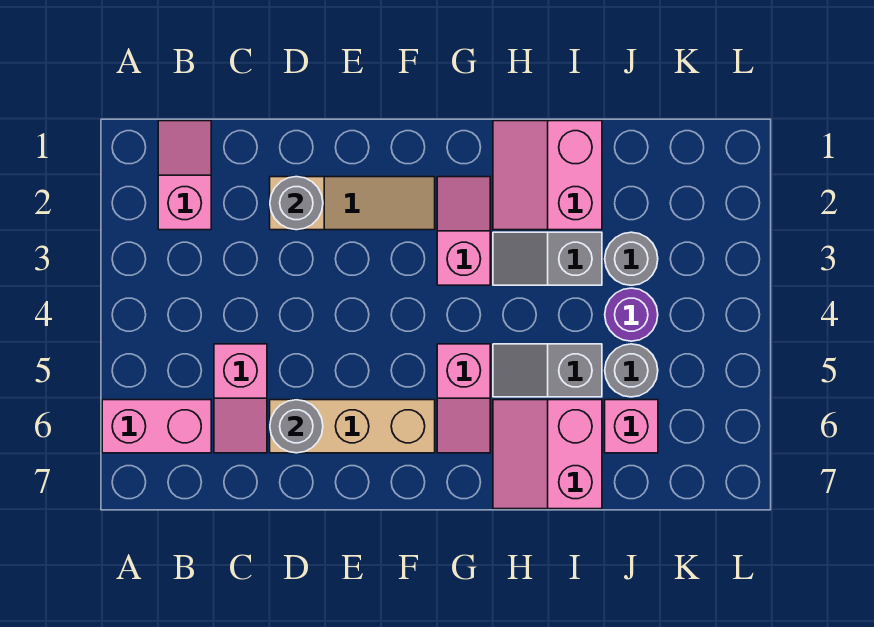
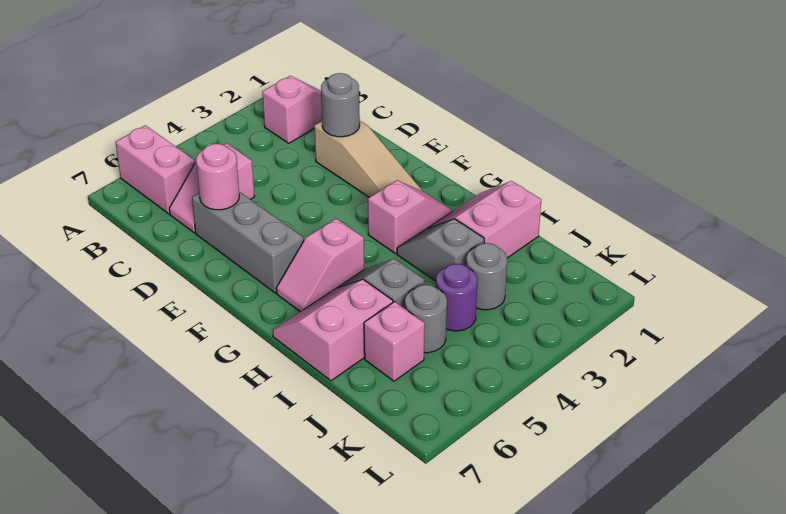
tan brick D6:F6 level 1 -> grey brick D6:F6 level 1
grey round brick D6 level 2 -> pink round brick D6 level 2

